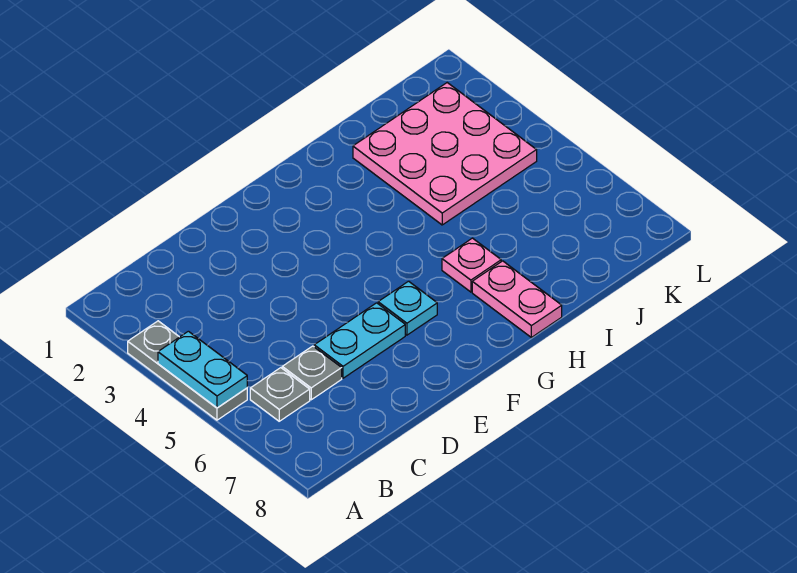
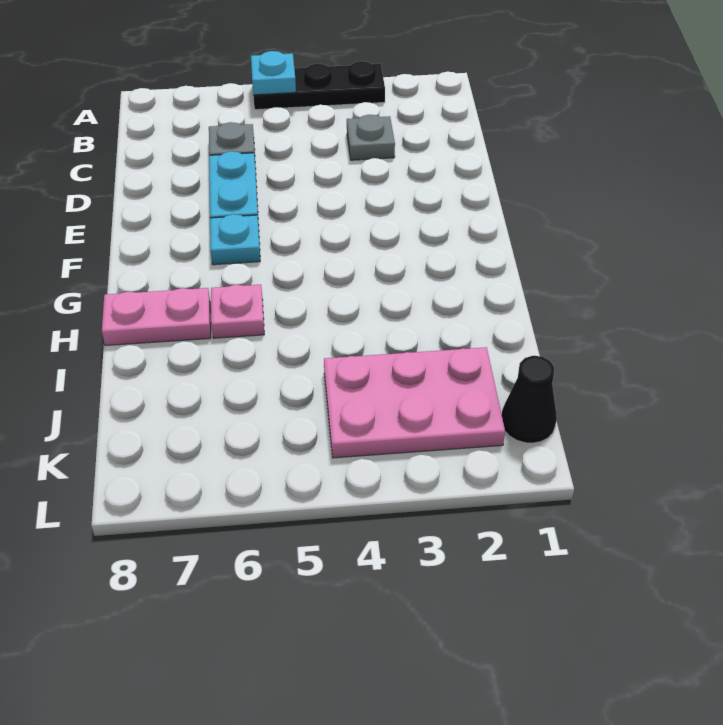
grey plate A3:A5 level 1 -> black plate A3:A5 level 1
cyan plate A4:A5 level 2 -> cyan plate A5 level 2
grey plate B6 level 1 -> grey plate C3 level 1
pink plate I2:K4 level 1 -> pink plate J2:K4 level 1
none -> black cone K1 level 1

